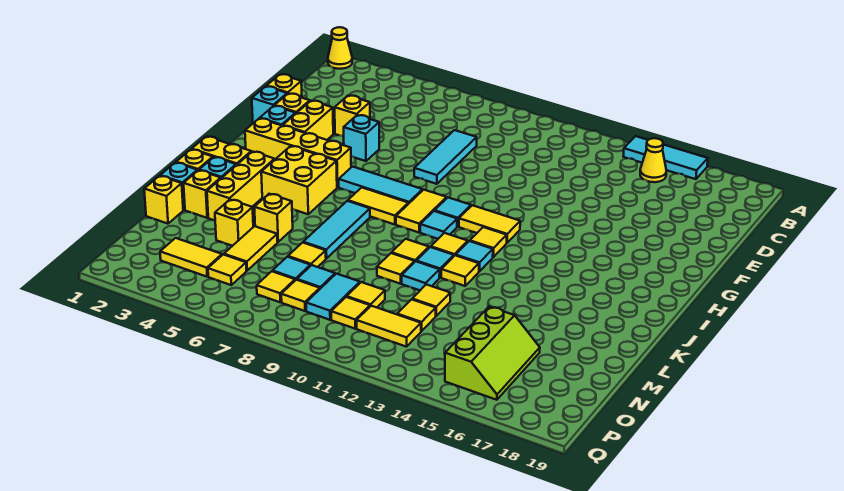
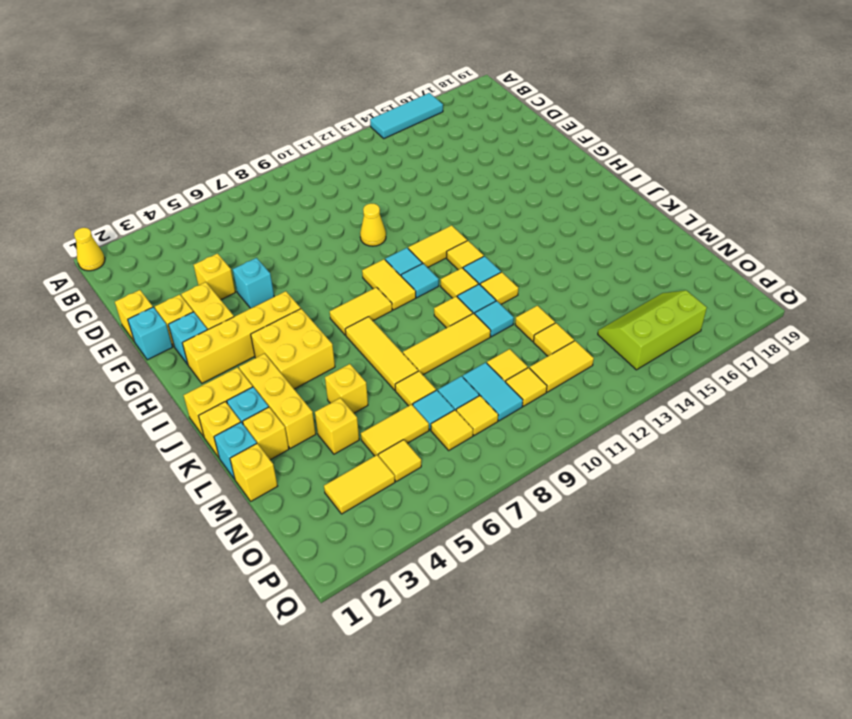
yellow cone B15 level 1 -> yellow cone F10 level 1
cyan tile D8:F8 level 1 -> none
cyan tile H6:H8 level 1 -> none
cyan tile J7:L7 level 1 -> yellow tile J7:L7 level 1
yellow tile L10 level 1 -> yellow tile L8:L10 level 1
yellow tile M5:N5 level 1 -> yellow tile N5:N6 level 1
lime slope N15:P16 level 1 top 15 -> lime slope O14:P16 level 1 top P

